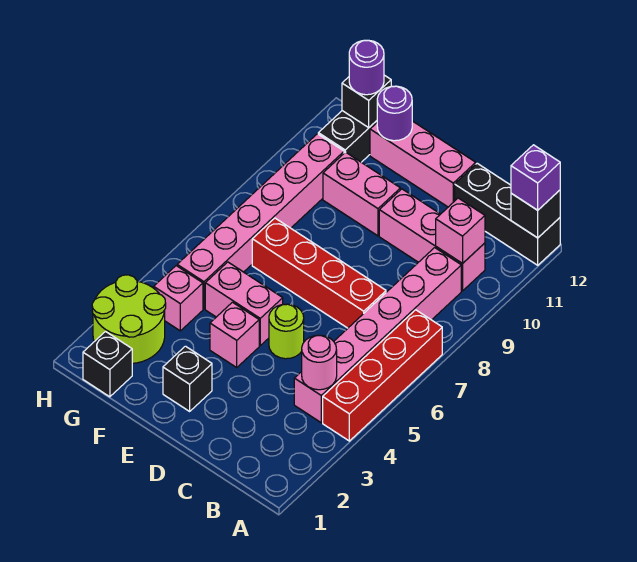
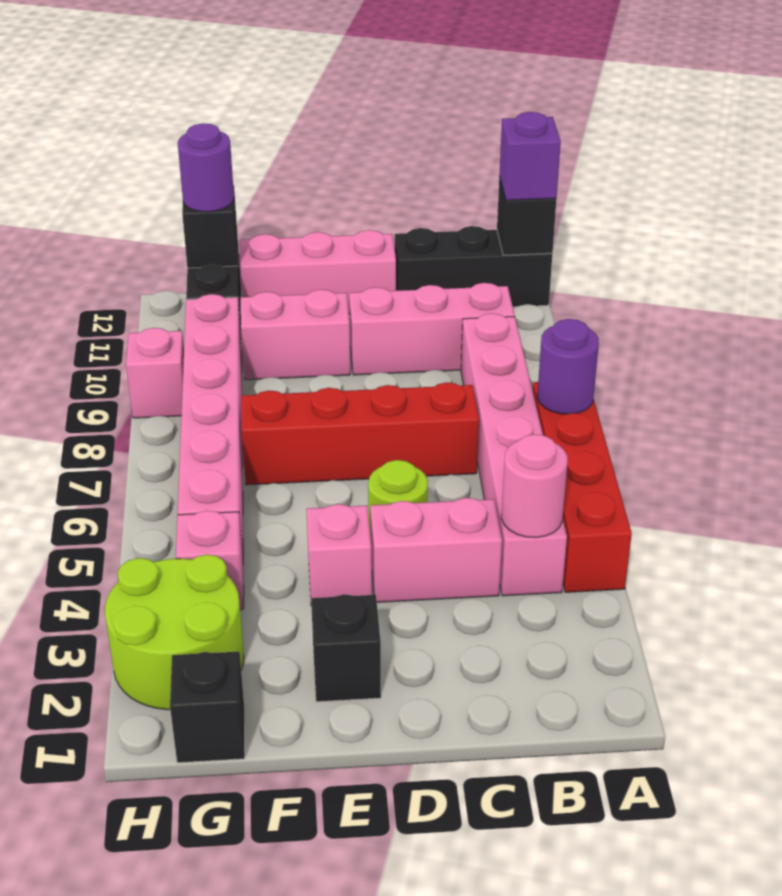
pink brick B10 level 2 -> pink brick H9 level 1
pink brick E5:F5 level 1 -> pink brick C4:D4 level 1
purple round brick F12 level 2 -> purple round brick A7 level 2

